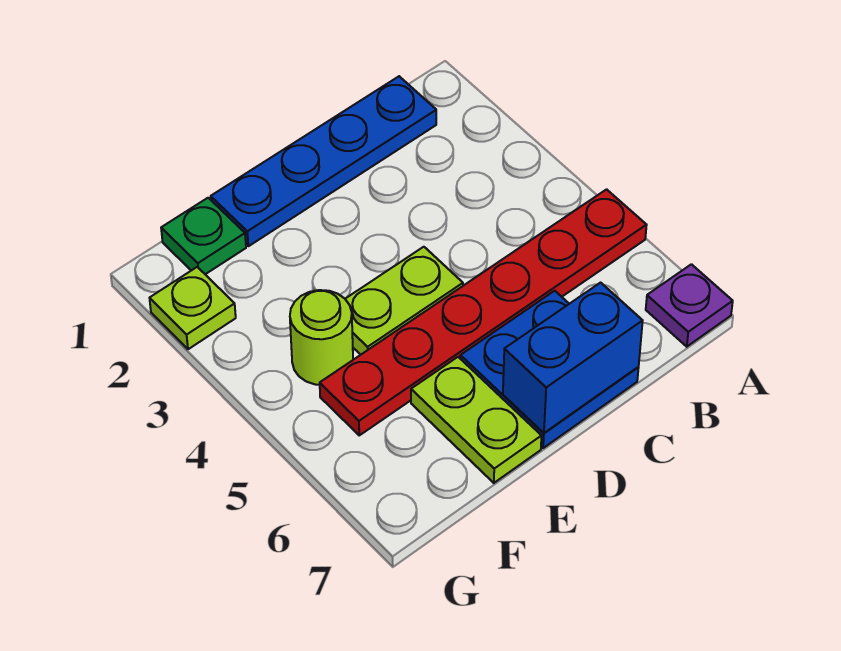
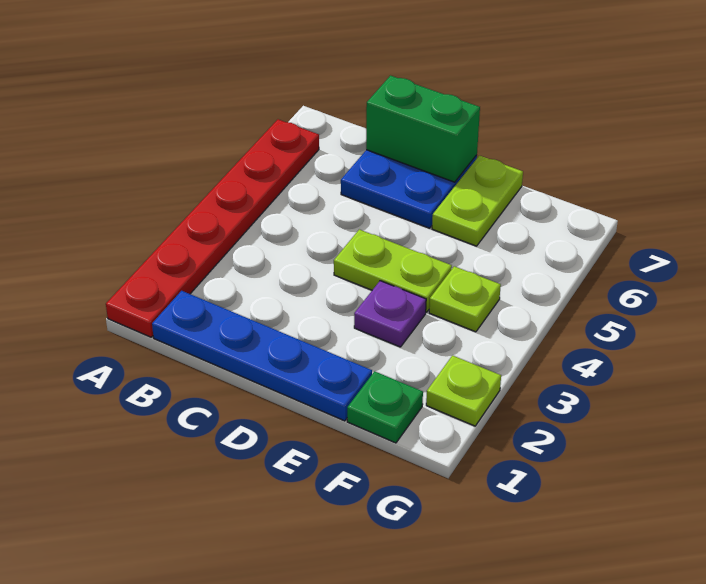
red plate A5:F5 level 1 -> red plate A1:A6 level 1
purple plate A7 level 1 -> purple plate E3 level 1
blue brick C7:D7 level 2 -> green brick C7:D7 level 2
lime round brick F4 level 1 -> lime plate F4 level 1

